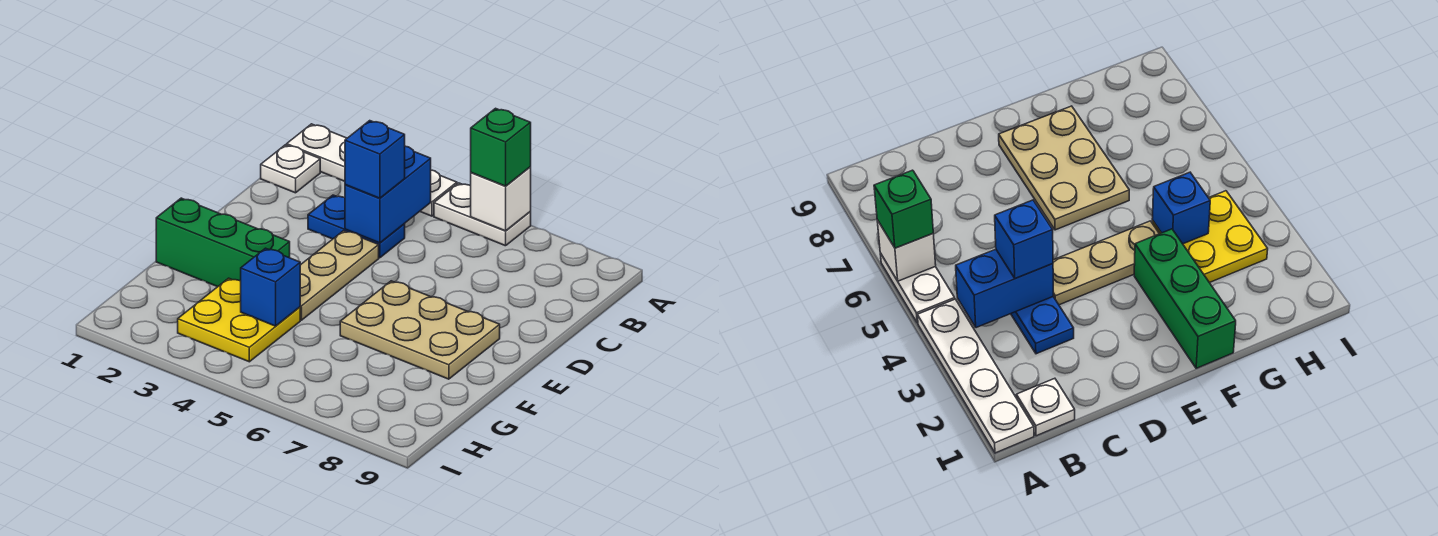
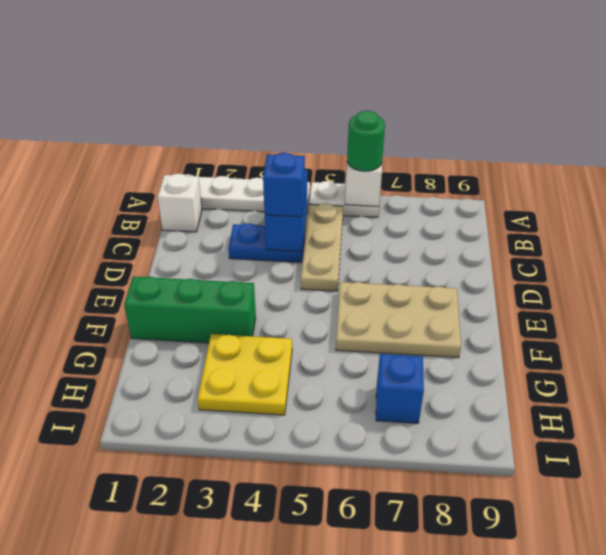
green brick A6 level 3 -> green round brick A6 level 3
white plate B1 level 1 -> white brick B1 level 1
tan plate D4:F4 level 1 -> tan plate B5:D5 level 1
blue brick G4 level 2 -> blue brick H7 level 1

